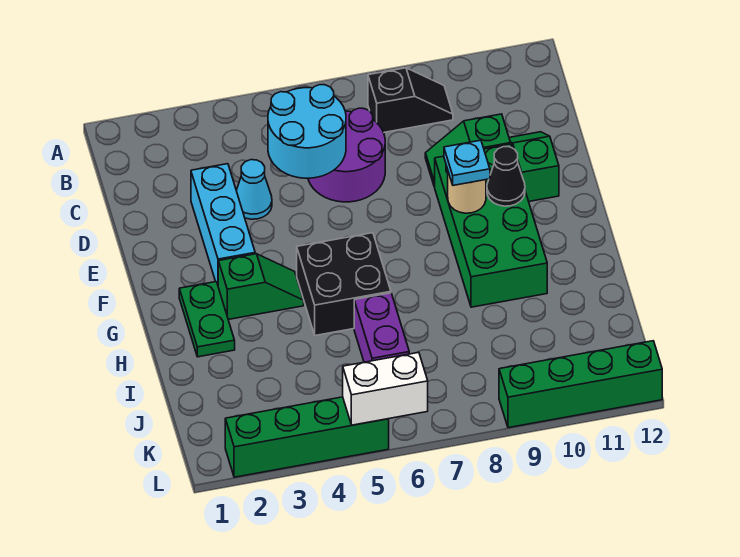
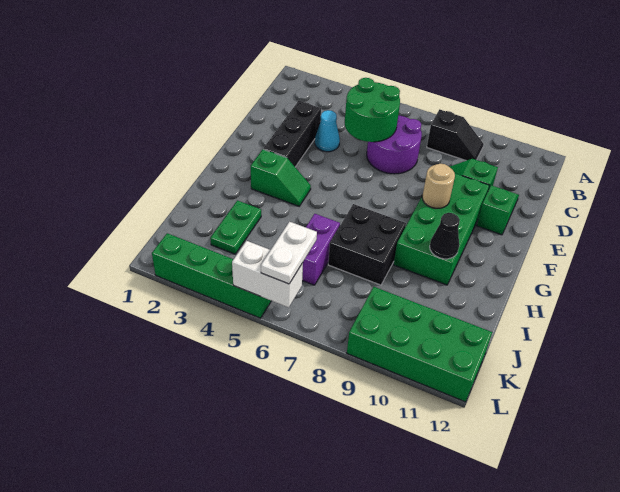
cyan round brick C5:D6 level 2 -> green round brick C5:D6 level 2
cyan brick D3:F3 level 1 -> black brick D3:F3 level 1
cyan plate F9 level 3 -> none
black cone F10 level 2 -> black cone H10 level 2
green plate G2:H2 level 1 -> green plate I3:J3 level 1
black brick G5:H6 level 1 -> black brick H7:I8 level 1
none -> white plate K6:L6 level 3
green brick L9:L12 level 1 -> green brick K9:L12 level 1

